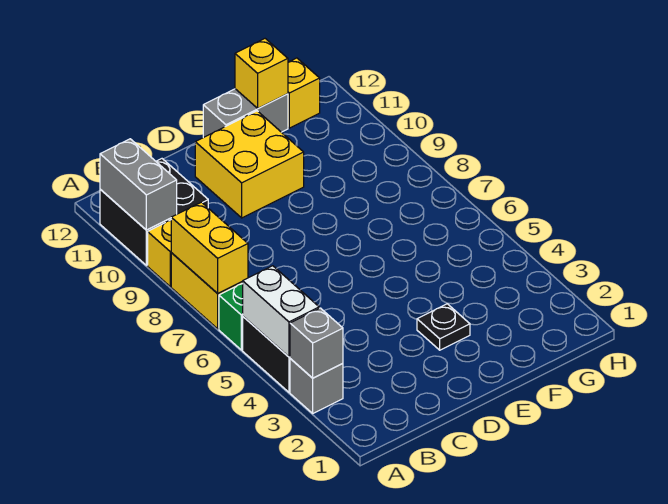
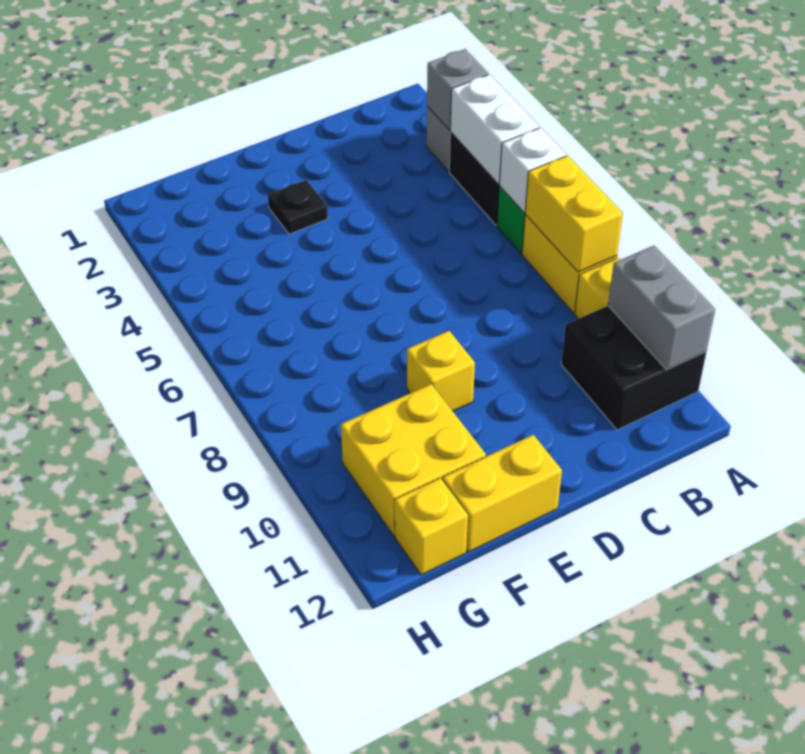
none -> white brick A6 level 2
yellow brick D10:E11 level 1 -> yellow brick F10:G11 level 1
grey brick E12:F12 level 1 -> yellow brick E12:F12 level 1
yellow brick F12 level 2 -> yellow brick E9 level 1

